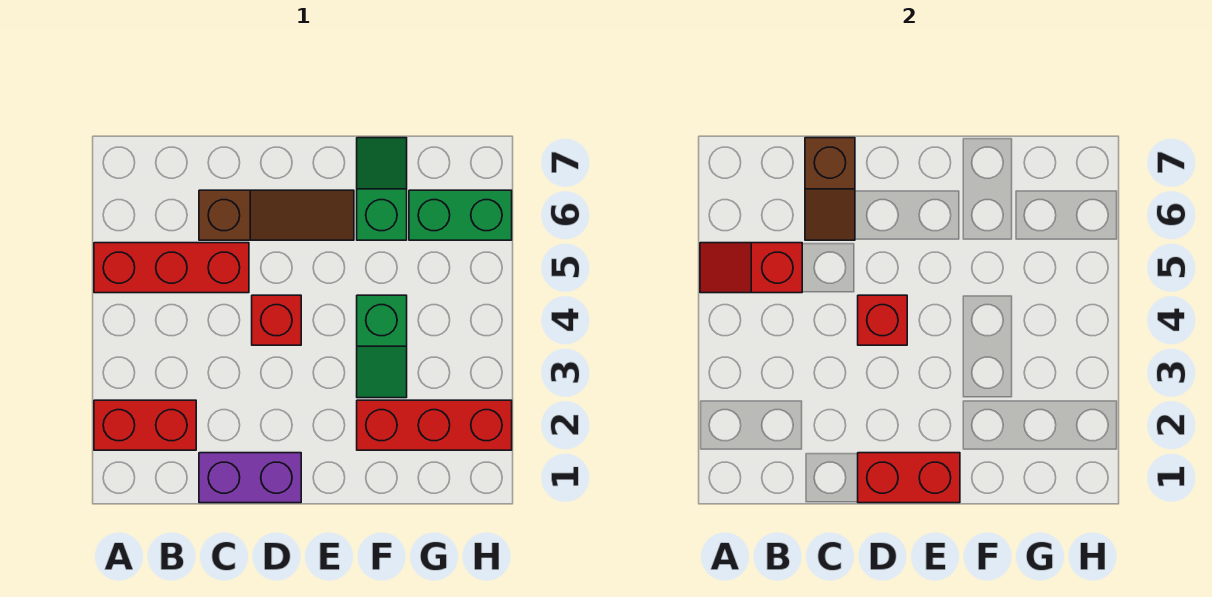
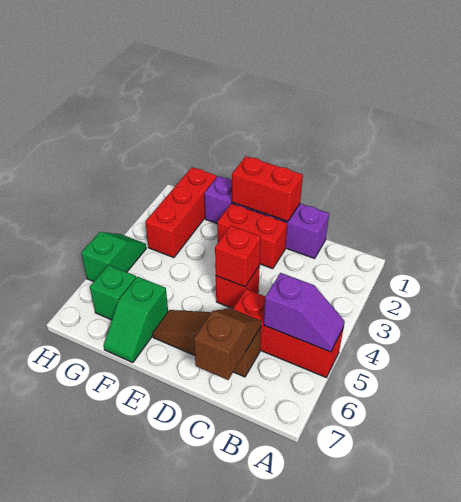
red brick A2:B2 level 1 -> red brick D2:E2 level 1
red slope A5:B5 level 2 top B -> purple slope A5:B5 level 2 top B
purple brick C1:D1 level 1 -> purple brick C1:F1 level 1
red brick F2:H2 level 1 -> red brick G1:G3 level 1
green slope F3:F4 level 1 top 4 -> green slope H4:H5 level 1 top 5
green brick G6:H6 level 1 -> green brick G6 level 1

